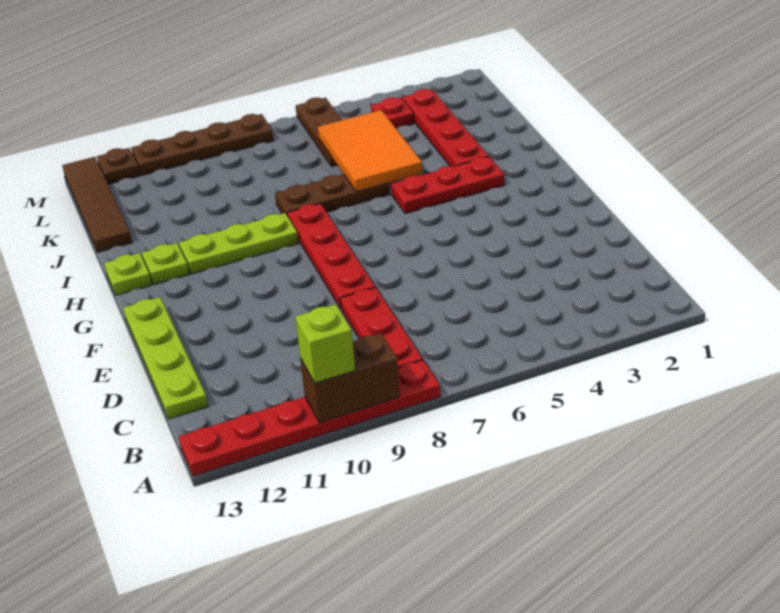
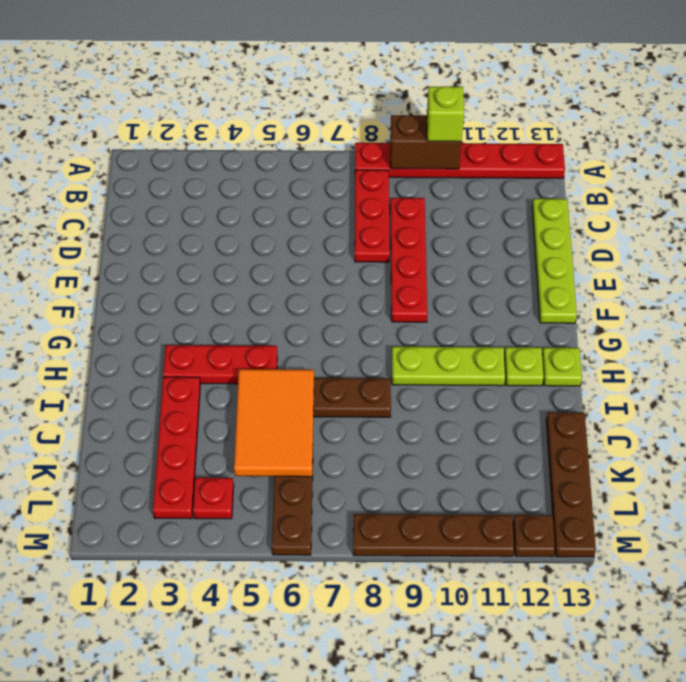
red plate E8:H8 level 1 -> red plate C9:F9 level 1
brown tile J13:M13 level 1 -> brown plate J13:M13 level 1

